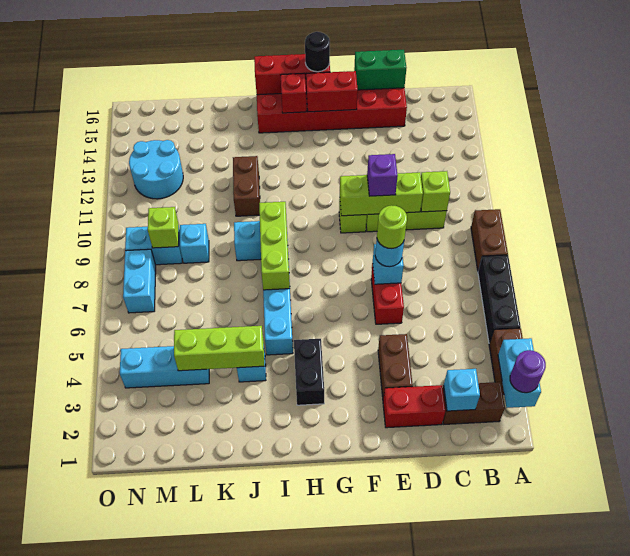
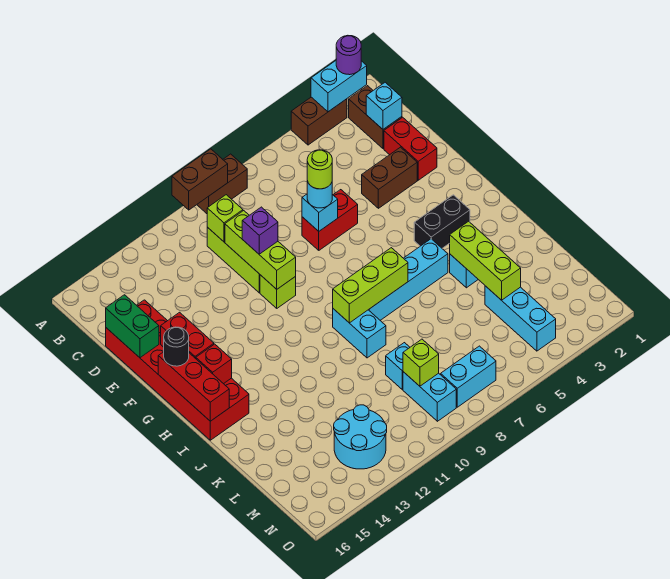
black brick A5:A7 level 1 -> none
brown brick J11:J12 level 1 -> brown brick A9:A10 level 2

